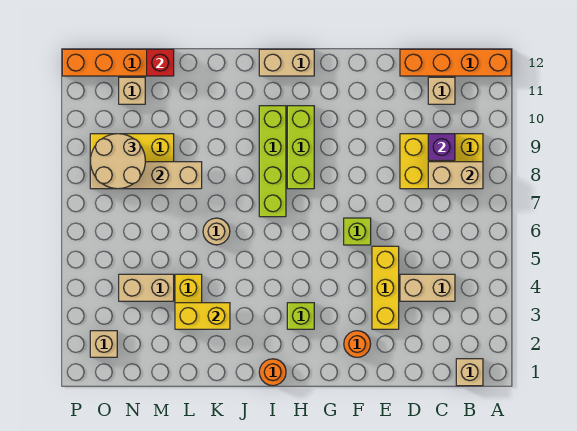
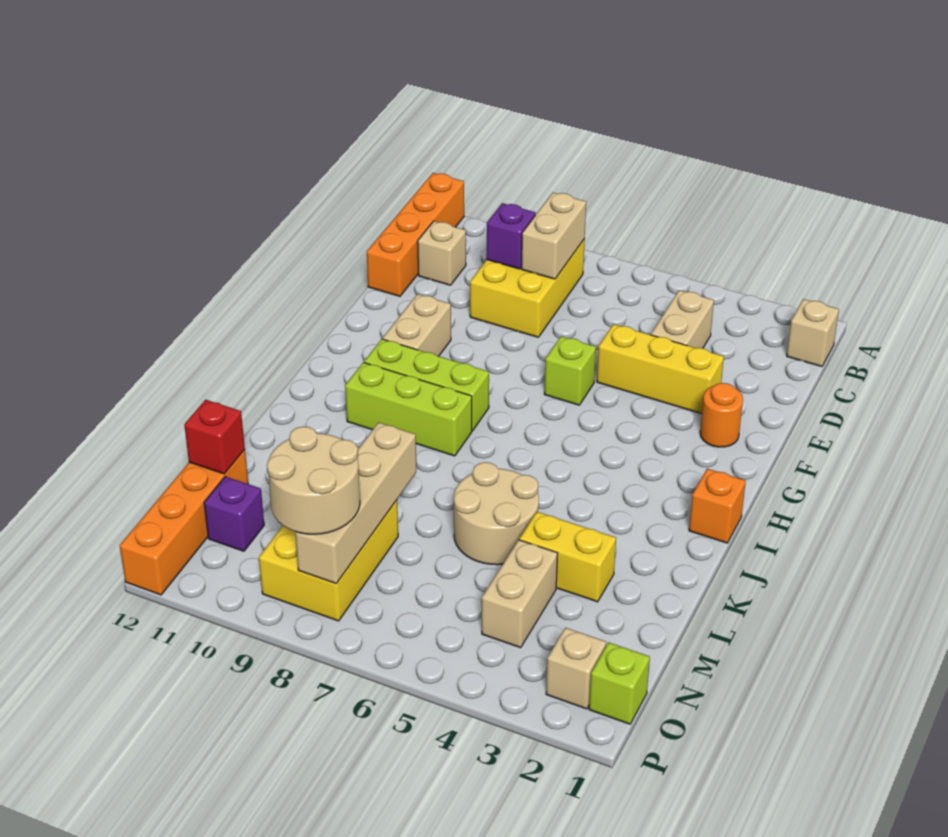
lime brick H3 level 1 -> lime brick O1 level 1
tan brick H12:I12 level 1 -> tan brick F10:G10 level 1
orange round brick I1 level 1 -> orange brick I1 level 1
lime brick I7:I10 level 1 -> lime brick I8:I10 level 1
yellow brick K3:L3 level 2 -> none
tan round brick K6 level 1 -> tan round brick K5:L6 level 1
tan brick N11 level 1 -> purple brick N11 level 1

